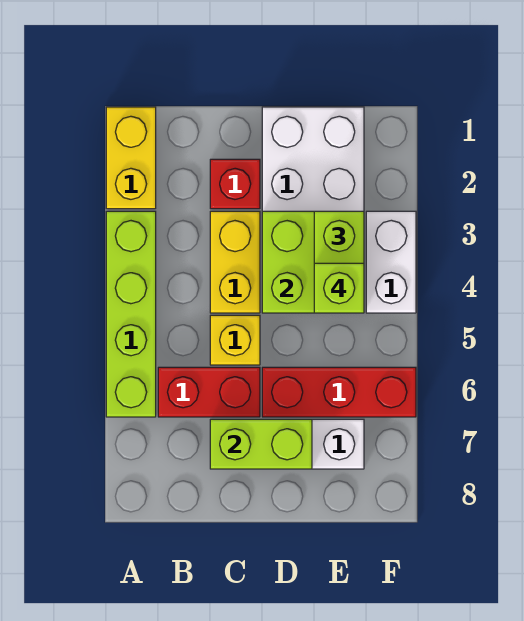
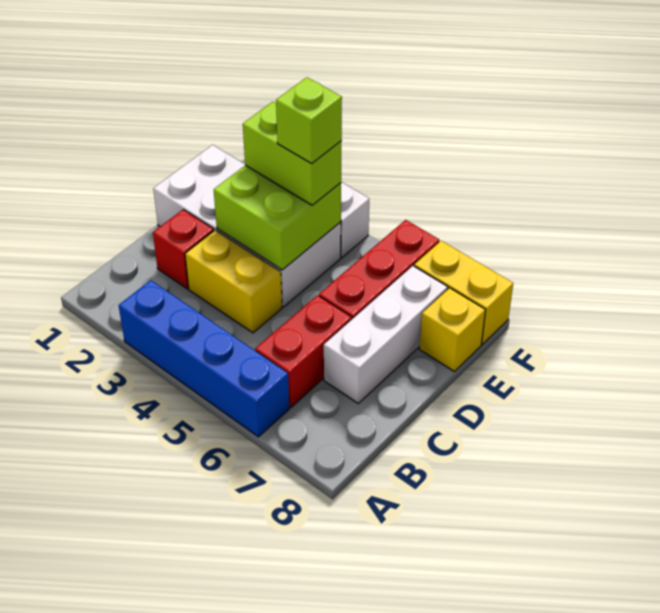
yellow brick A1:A2 level 1 -> yellow brick F7:F8 level 1
lime brick A3:A6 level 1 -> blue brick A3:A6 level 1
yellow brick C5 level 1 -> yellow brick E8 level 1
lime brick C7:D7 level 2 -> none

